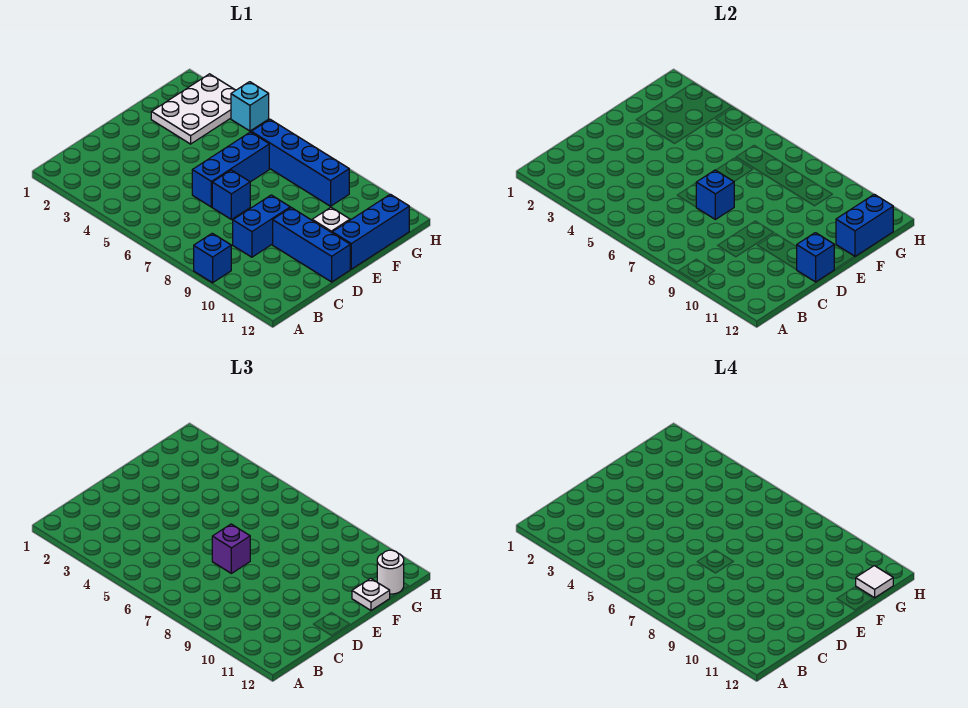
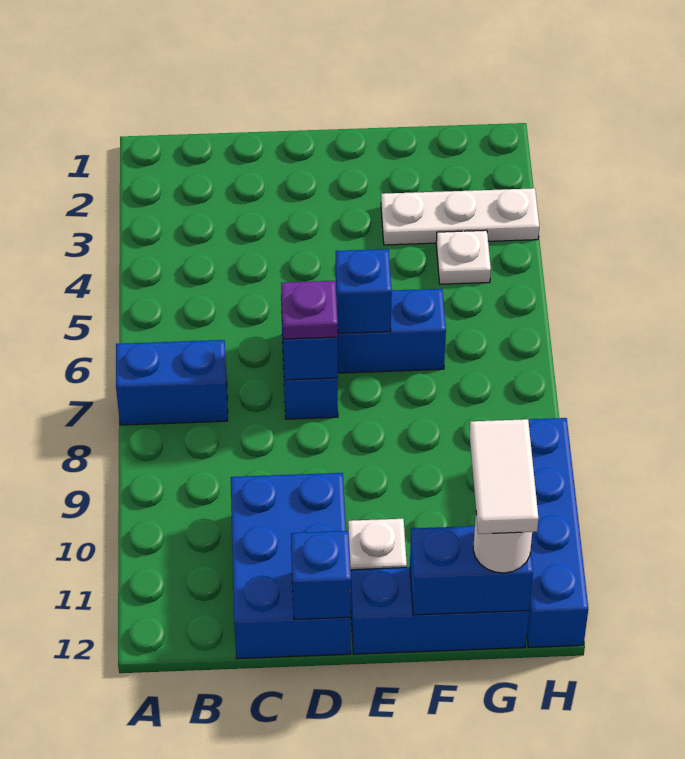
blue brick A9 level 1 -> blue brick E6 level 2
blue brick C9:D9 level 1 -> blue brick A7:B7 level 1
purple brick D7 level 3 -> purple plate D7 level 3
blue brick D10:D12 level 1 -> blue brick C10:D12 level 1
white plate F2:H3 level 1 -> white plate F3:H3 level 1
white plate F12 level 3 -> white plate G4 level 1
blue brick G6:G9 level 1 -> blue brick H9:H12 level 1
white tile G12 level 4 -> white tile G11:G12 level 4
cyan brick H4 level 1 -> none

